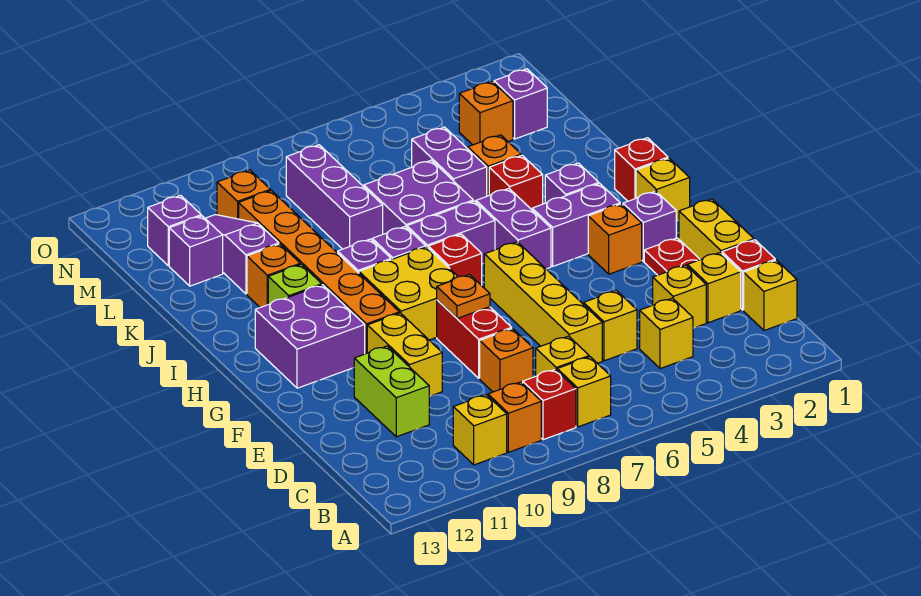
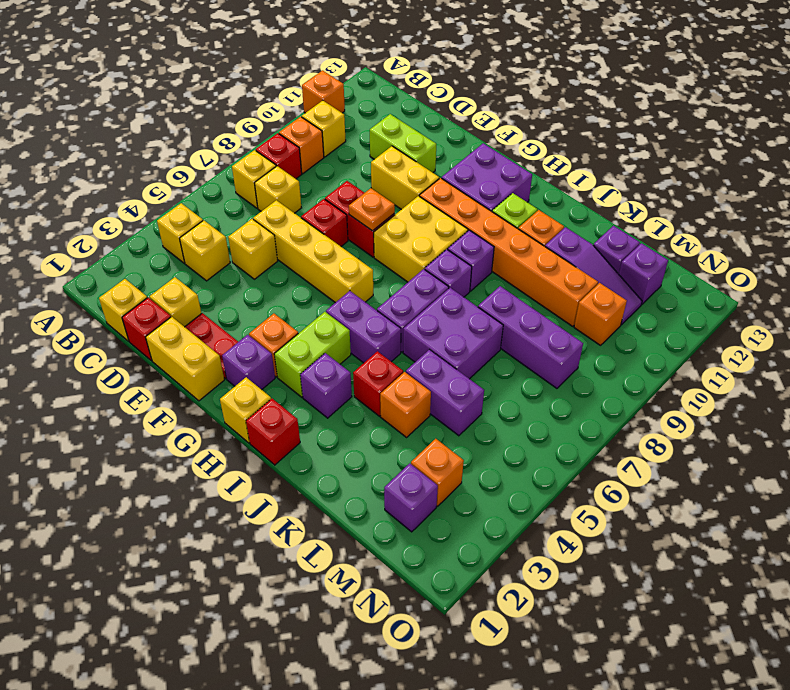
yellow brick D3 level 1 -> yellow brick B4 level 1
orange brick D8 level 1 -> orange brick A11 level 1
purple brick H3:H4 level 1 -> lime brick H3:H4 level 1
red brick H7 level 1 -> red brick E7 level 1

